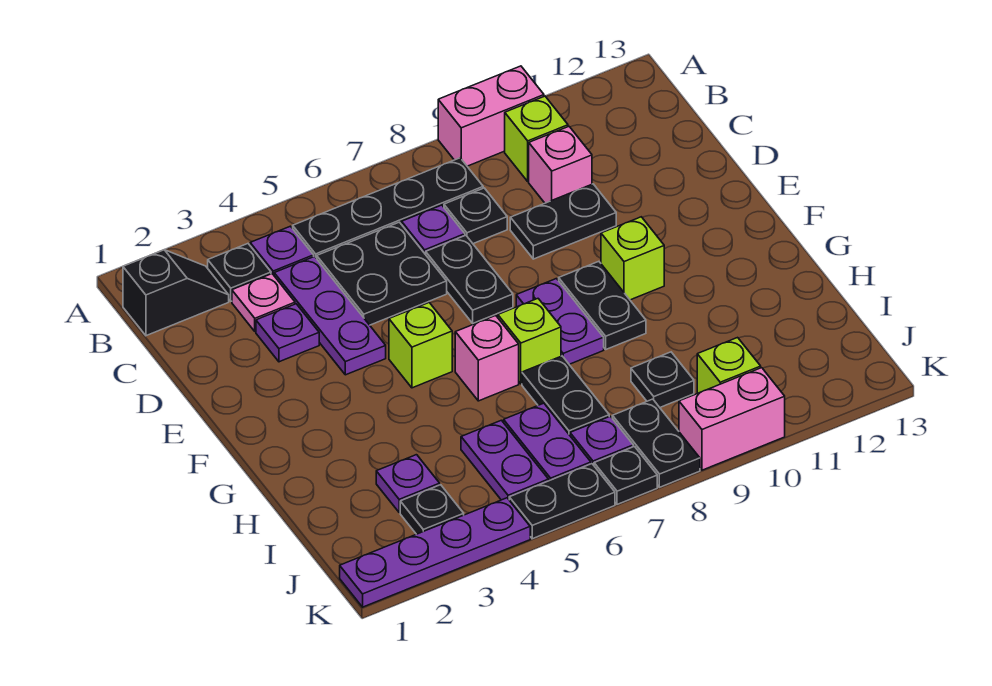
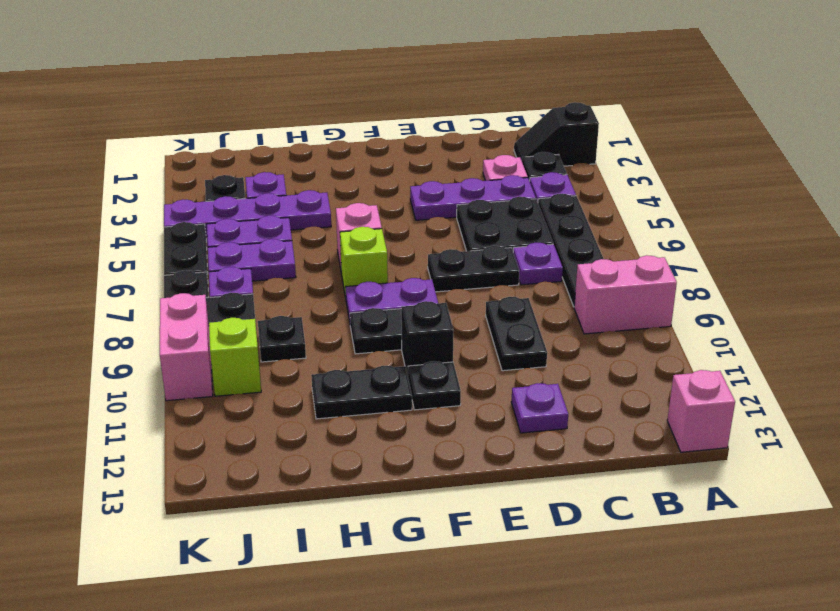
pink brick A9:A10 level 1 -> pink brick A9:B9 level 1
black slope B1:B2 level 1 top 1 -> black slope A2:B2 level 1 top A
lime brick B10 level 1 -> none
black plate C8 level 1 -> black plate F11 level 1
pink brick C10 level 1 -> pink brick A13 level 1
purple plate D3 level 1 -> purple plate D12 level 1
lime brick F5 level 1 -> none
lime brick F10 level 1 -> black brick F10 level 1
black plate H7:I7 level 1 -> black plate G11:H11 level 1
purple plate K1:K4 level 1 -> purple plate H4:K4 level 1

